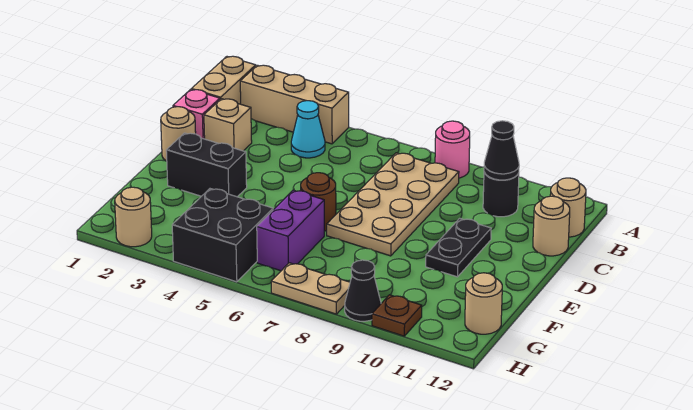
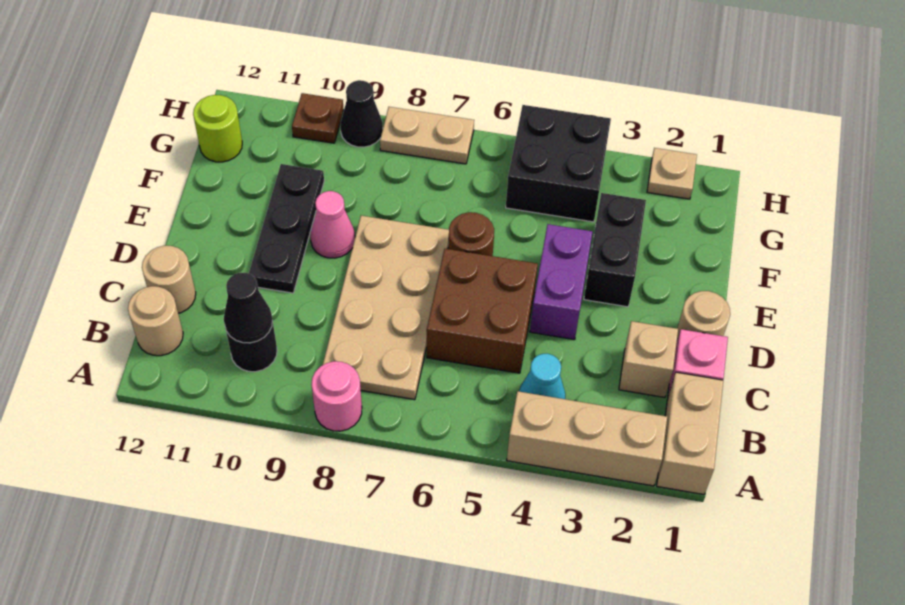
none -> brown brick C5:D6 level 1
black plate D10:E10 level 1 -> black plate D10:F10 level 1
black brick E2:E3 level 1 -> black brick E3:F3 level 1
none -> pink cone E9 level 1
purple brick F6:G6 level 1 -> purple brick D4:E4 level 1
tan round brick G12 level 1 -> lime round brick G12 level 1
tan round brick H2 level 1 -> tan plate H2 level 1

